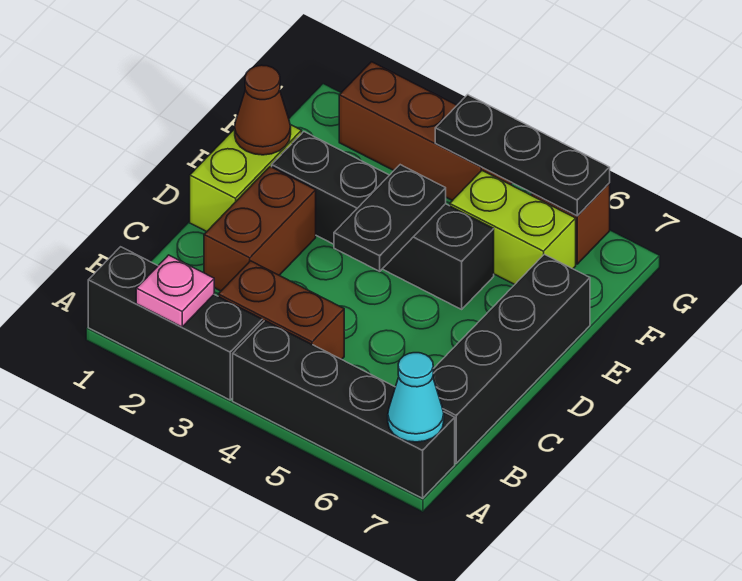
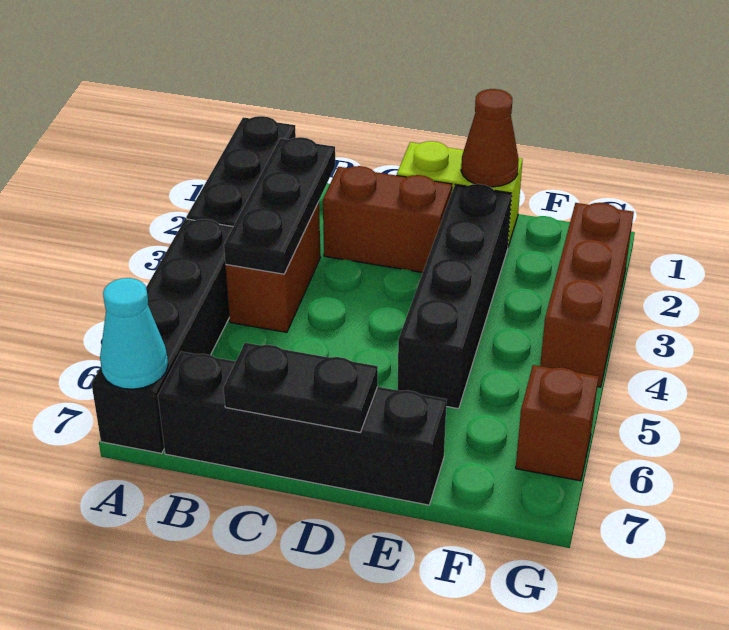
pink plate A2 level 2 -> none
black plate D4:E4 level 2 -> black plate C7:D7 level 2
lime brick F5:F6 level 1 -> none
black plate G4:G6 level 2 -> black plate B2:B4 level 2

